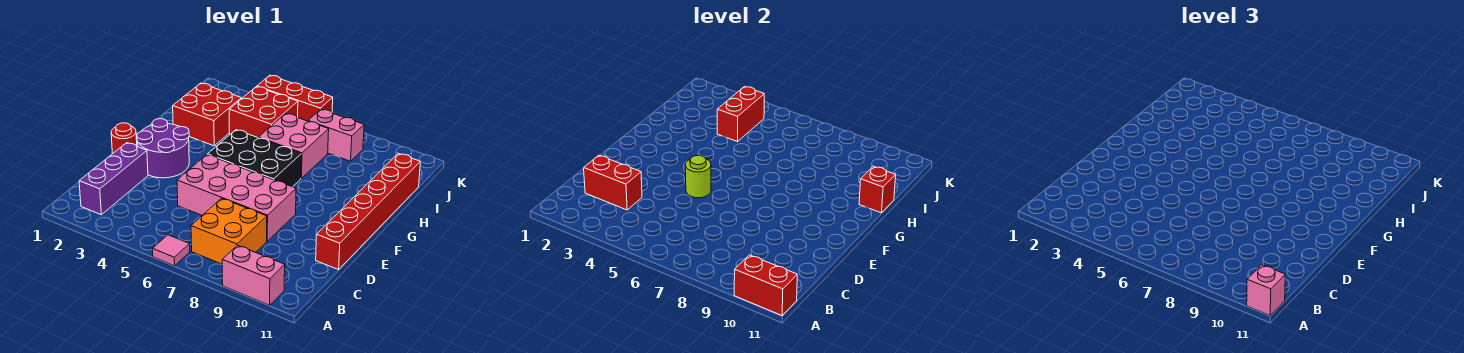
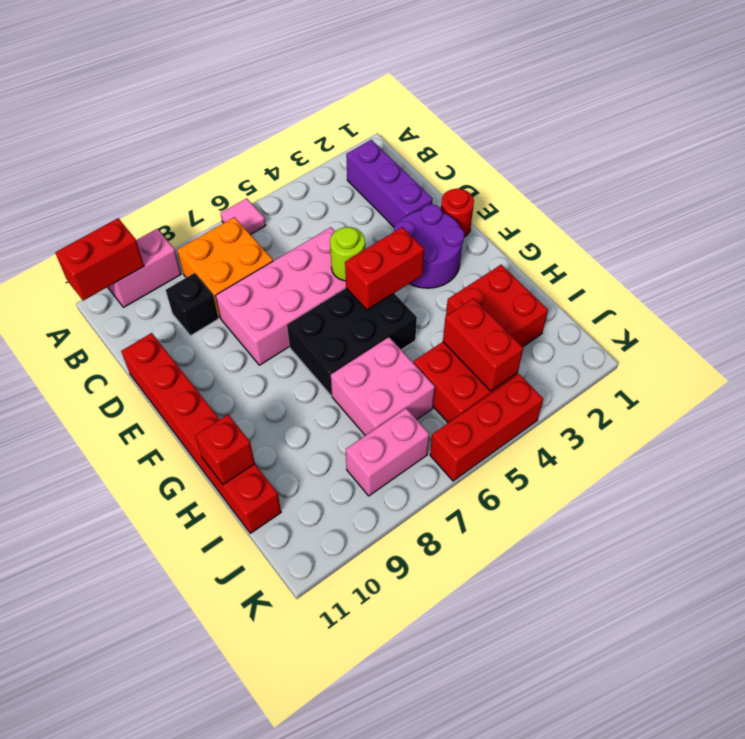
pink brick A11 level 3 -> none
red brick C2:C3 level 2 -> red brick F4:F5 level 2
none -> black brick C9 level 1

